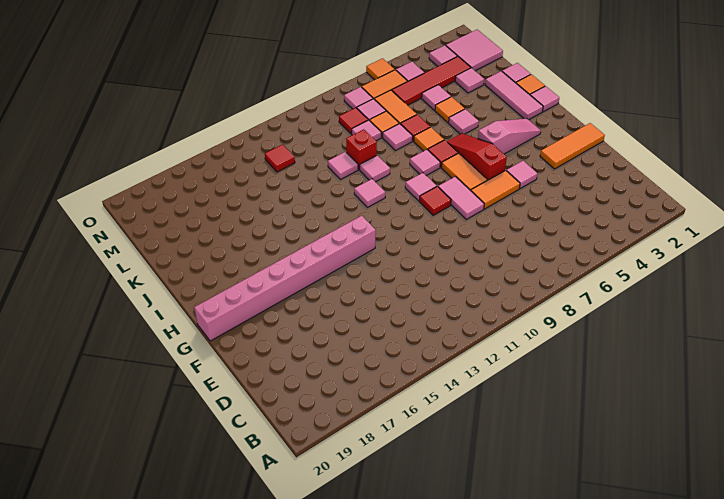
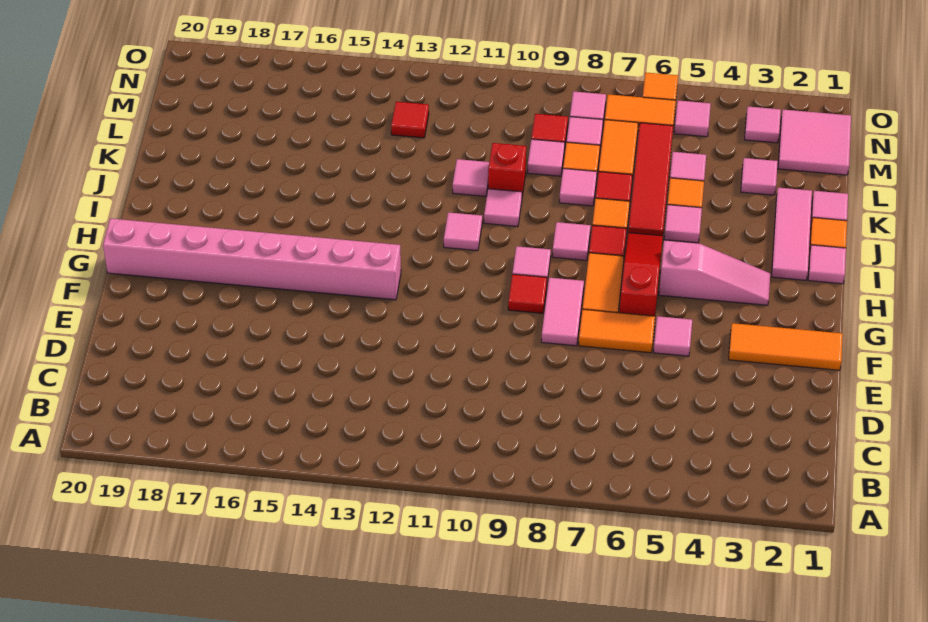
red tile M3:M6 level 1 -> red tile J6:M6 level 1

